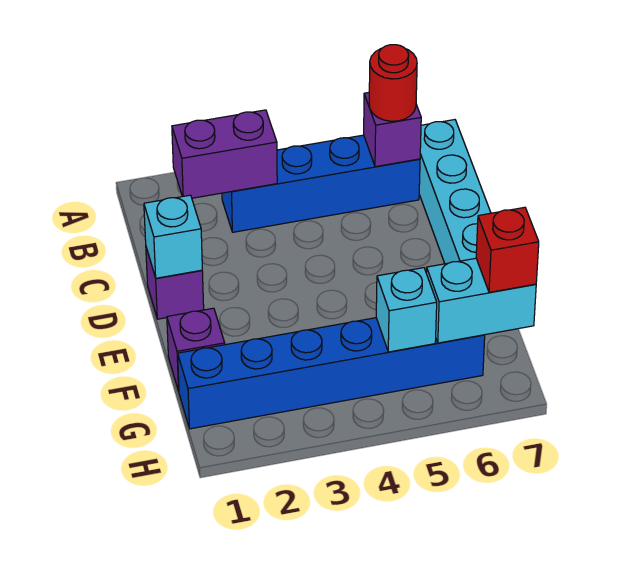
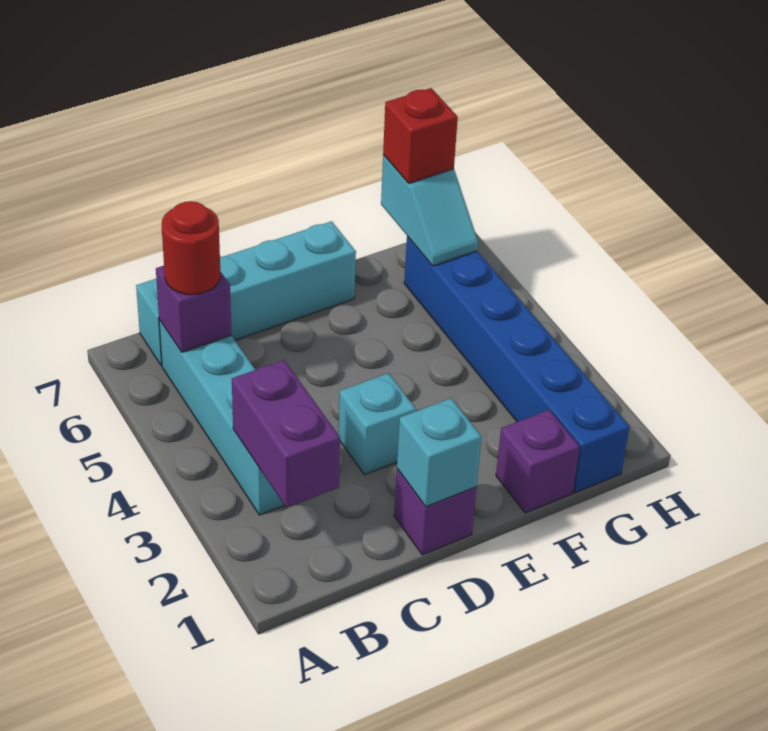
blue brick B3:B6 level 1 -> cyan brick B3:B6 level 1
cyan brick G5 level 2 -> cyan brick D3 level 1
cyan brick G6:G7 level 2 -> cyan slope G6:G7 level 2 top 7

